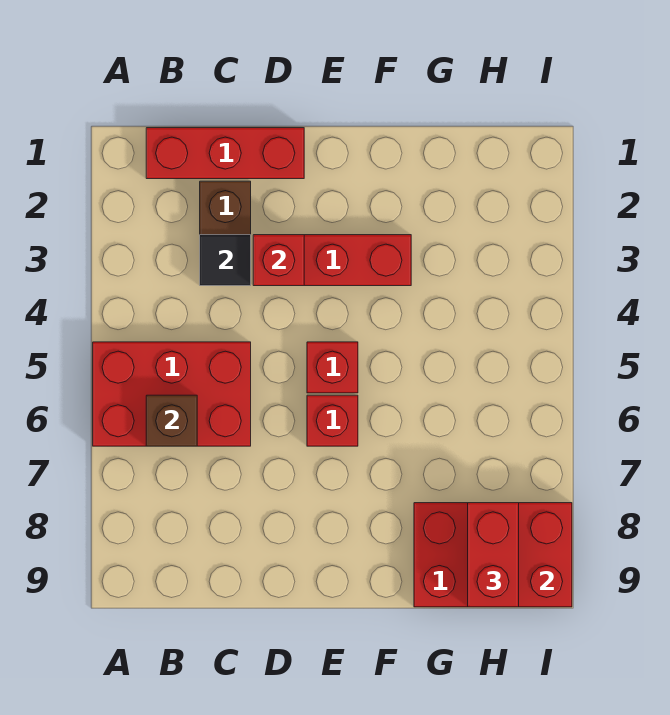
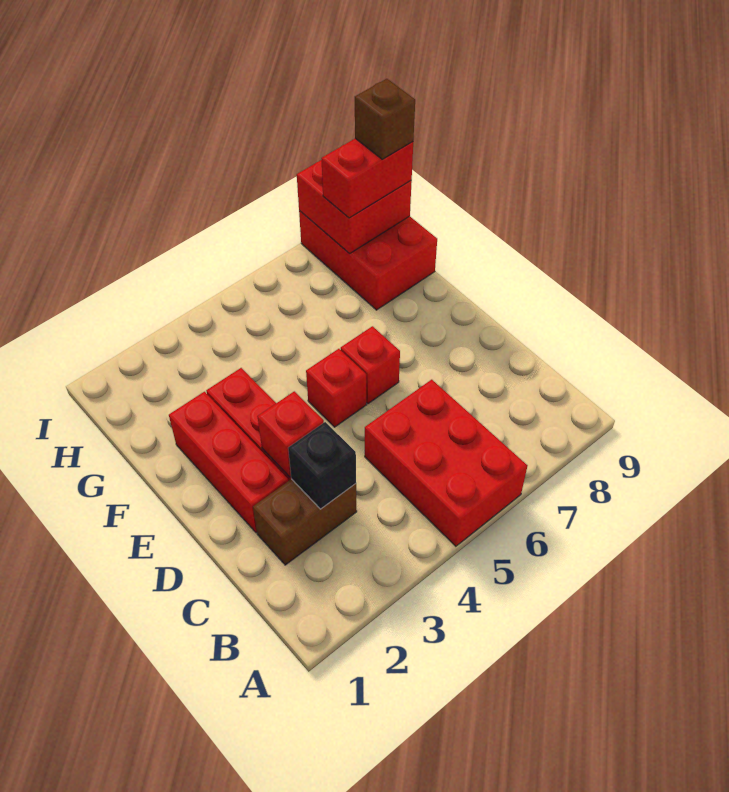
red brick B1:D1 level 1 -> red brick D2:F2 level 1
brown brick B6 level 2 -> brown brick H9 level 4
black tile C3 level 2 -> black brick C3 level 2

